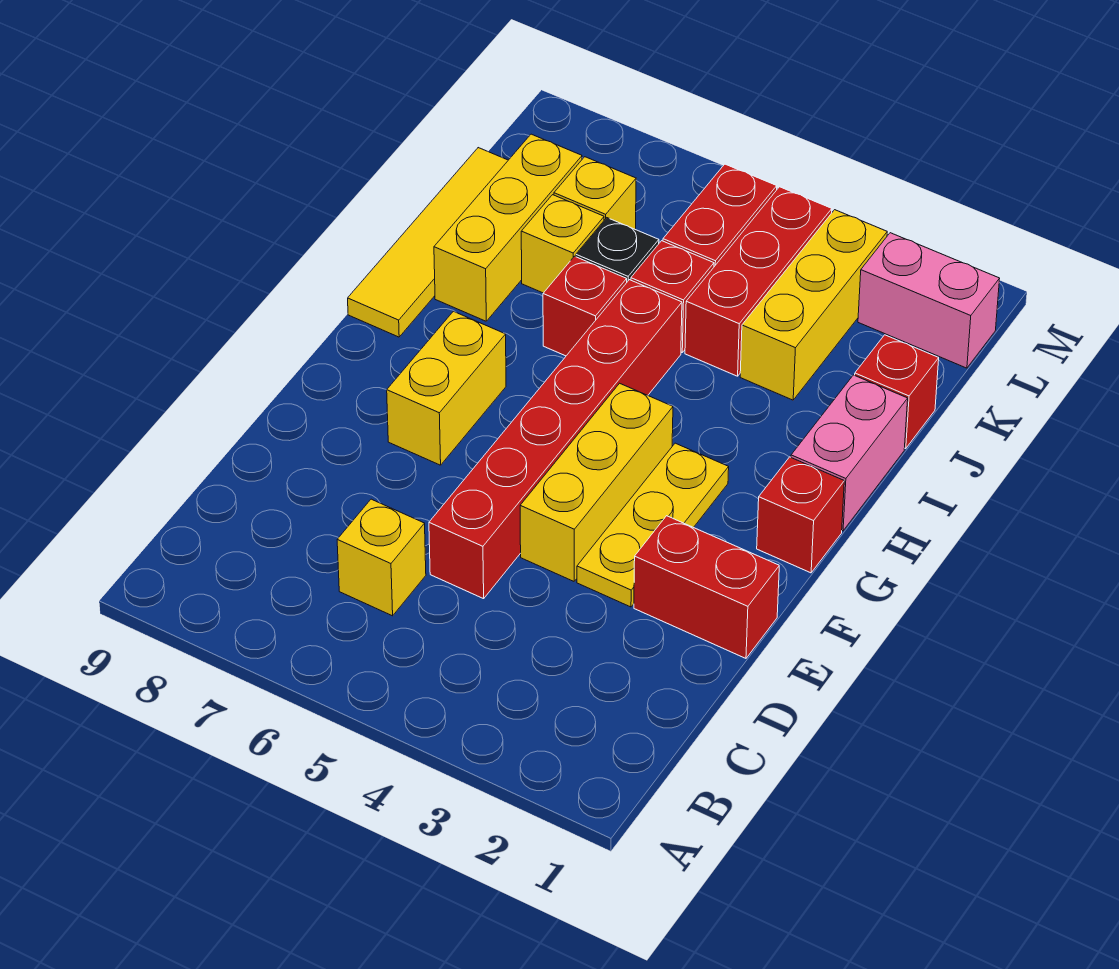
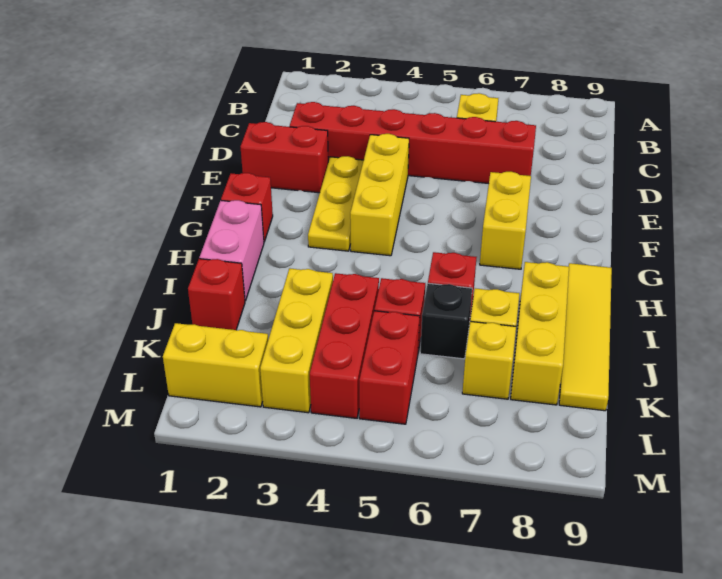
red brick D5:I5 level 1 -> red brick D2:D7 level 1
pink brick L1:L2 level 1 -> yellow brick L1:L2 level 1

